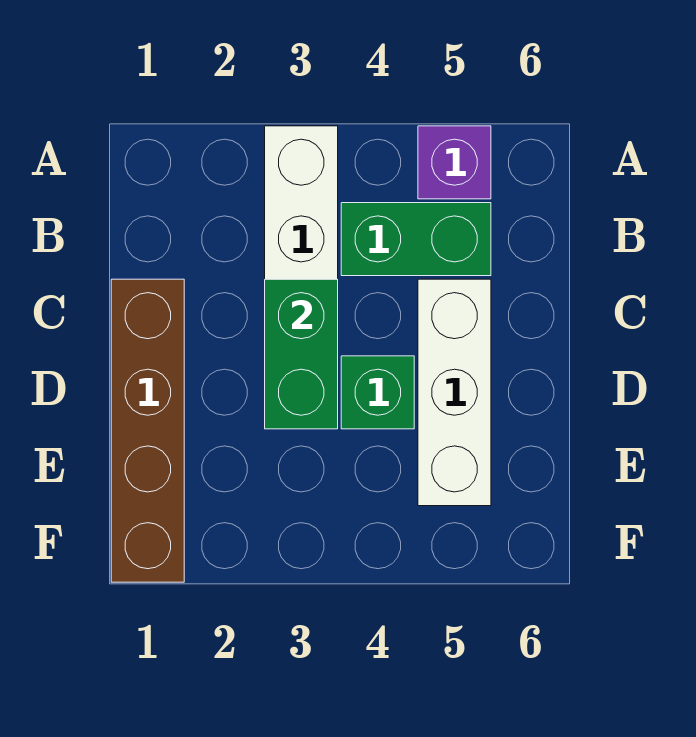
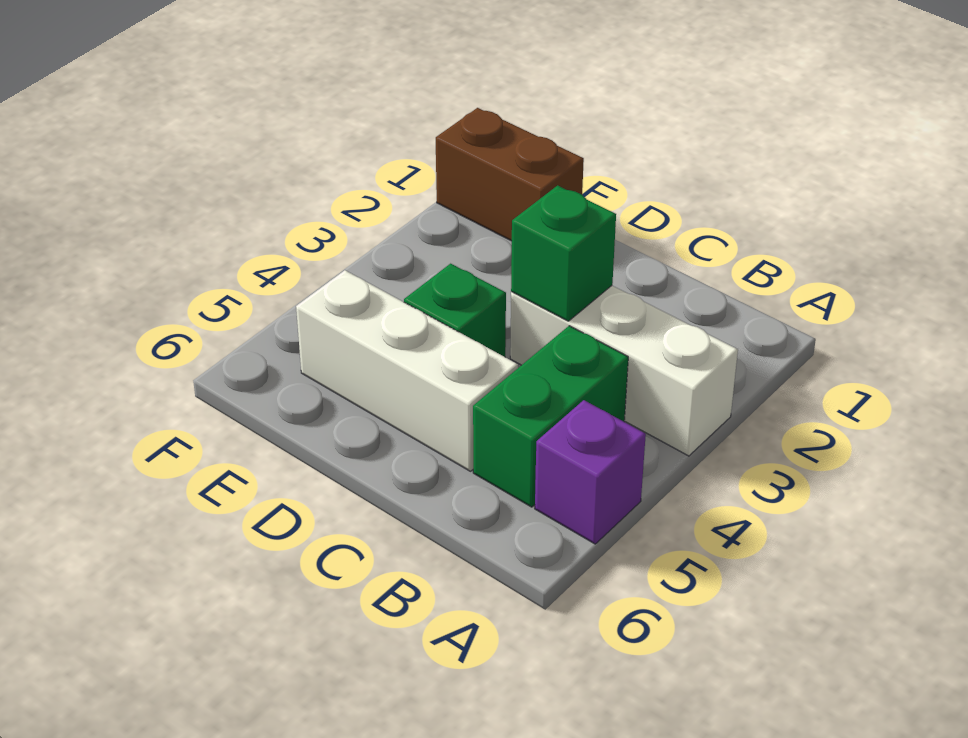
brown brick C1:F1 level 1 -> brown brick E1:F1 level 1
green brick C3:D3 level 2 -> green brick C3 level 2

